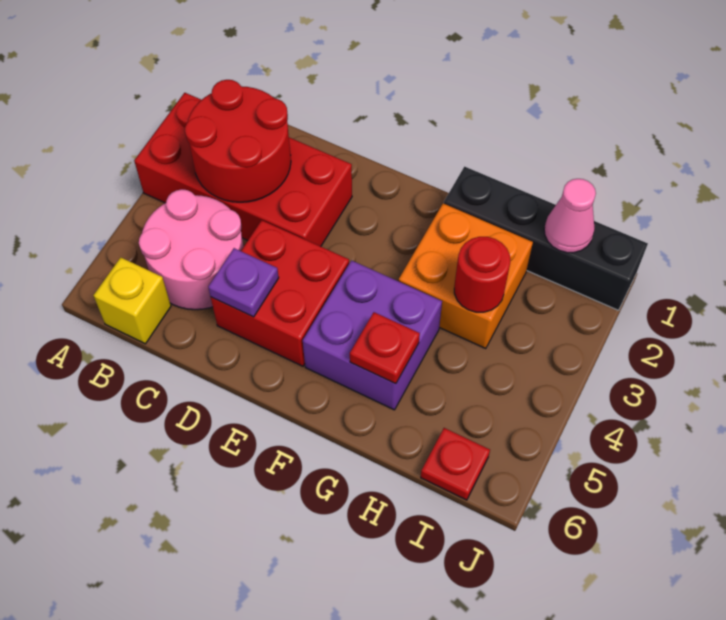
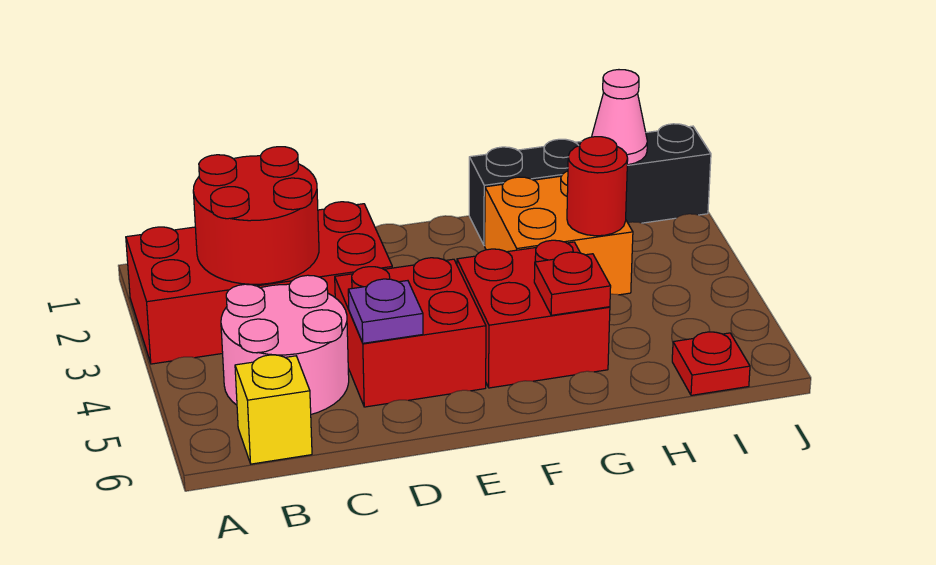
purple brick F4:G5 level 1 -> red brick F4:G5 level 1

